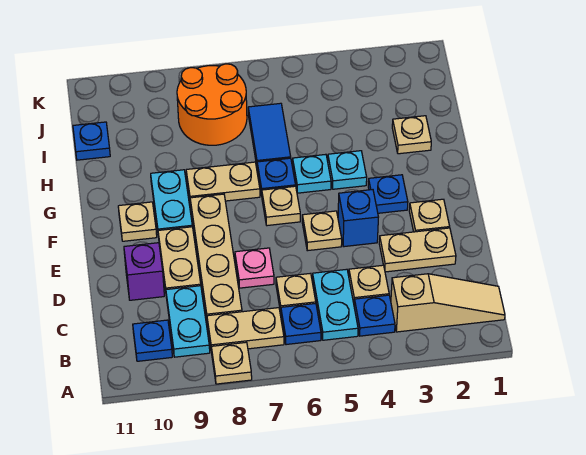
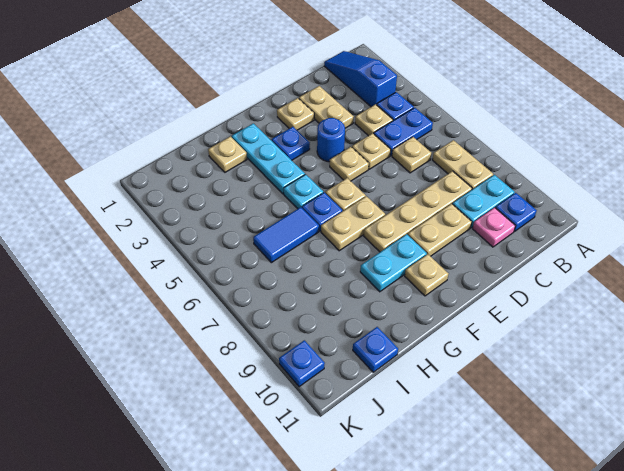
tan plate A8 level 1 -> tan plate D5 level 1
tan slope B1:B3 level 1 top 3 -> blue slope B1:B3 level 1 top 3
cyan plate B5:C5 level 1 -> blue plate B5:C5 level 1
blue plate B6 level 1 -> blue plate K10 level 1
pink plate D7 level 1 -> pink plate C10 level 1
purple brick D10 level 1 -> none
blue brick E4 level 1 -> blue round brick E4 level 1
cyan plate G4 level 1 -> cyan plate G2:G4 level 1
tan plate G7:G8 level 1 -> tan plate F7:G7 level 1
orange round brick I7:J8 level 1 -> none

